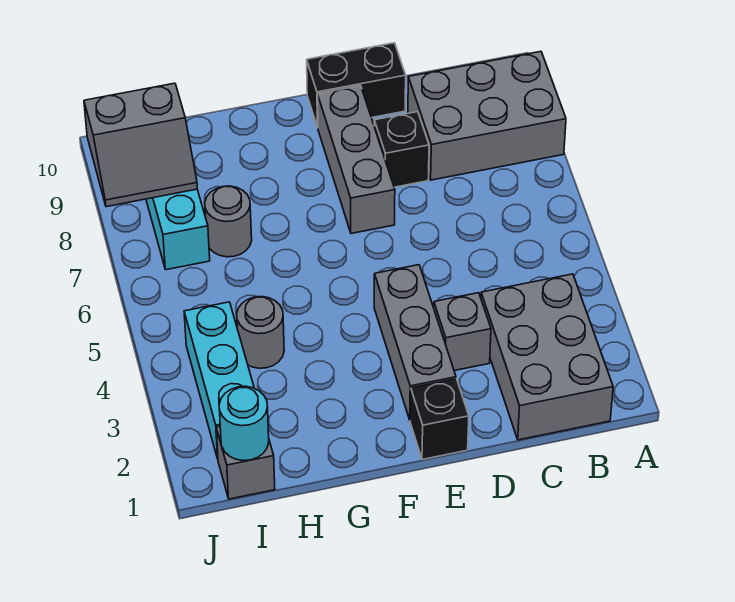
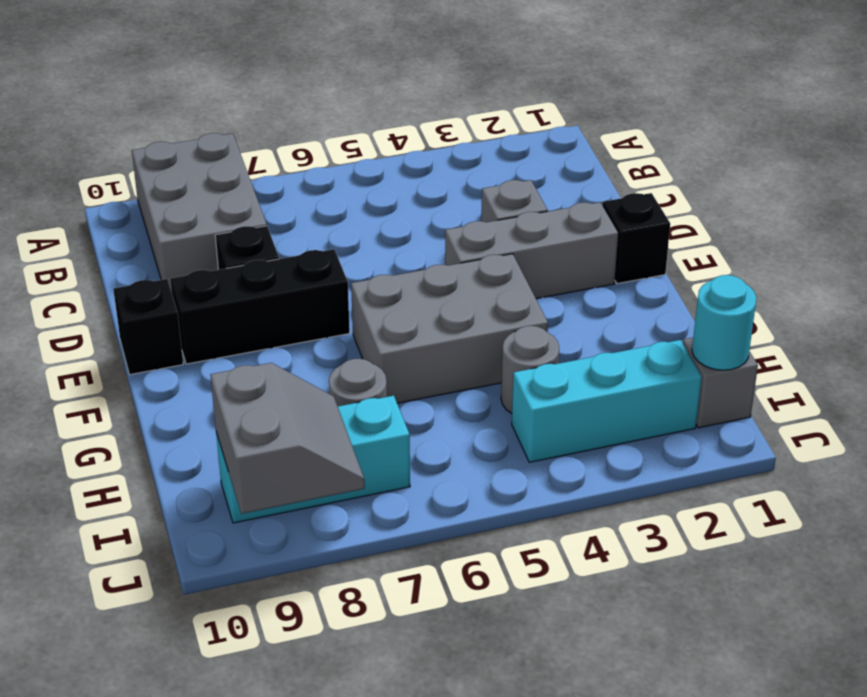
grey brick B1:C3 level 1 -> grey brick F4:G6 level 1
black brick D10:E10 level 1 -> black brick E10 level 1
grey brick E7:E9 level 1 -> black brick E7:E9 level 1

